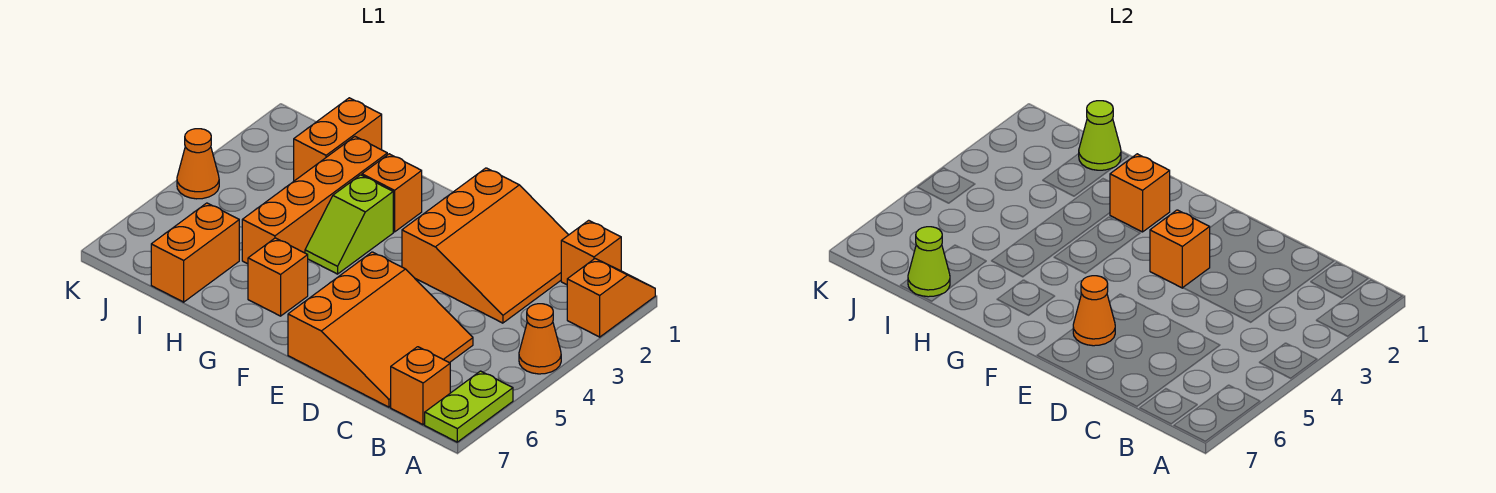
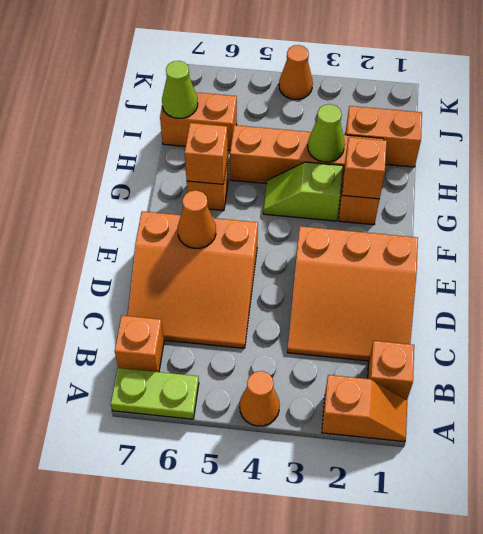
orange brick E3 level 2 -> orange brick G6 level 2
lime cone I1 level 2 -> lime cone H3 level 2

